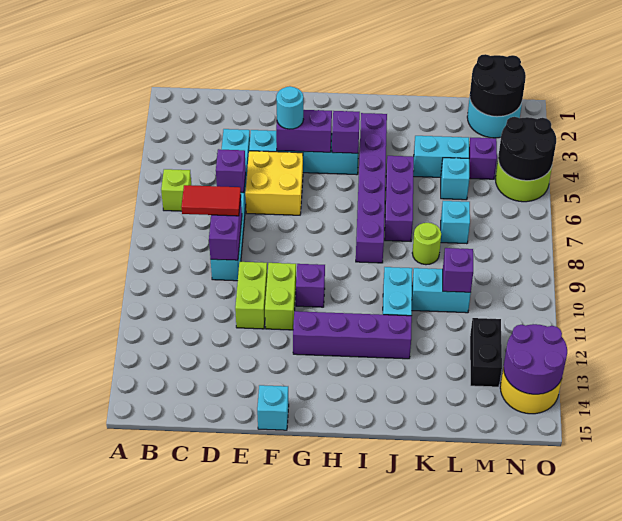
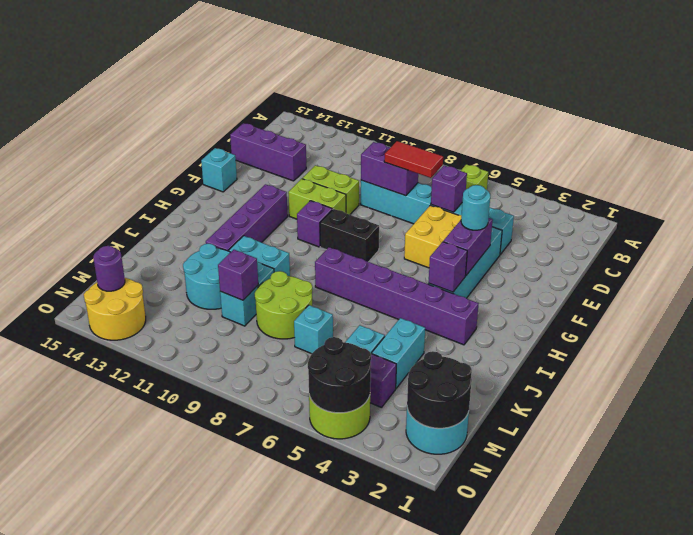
red tile C8:D8 level 3 -> red tile D7:D8 level 3
purple brick J5:J7 level 1 -> purple brick D13:D15 level 1
lime round brick K8 level 1 -> lime round brick K8:L9 level 1
none -> cyan round brick K11:L12 level 1
black brick M12:M13 level 1 -> black brick G8:G9 level 1
purple round brick N13:O14 level 2 -> purple round brick N14 level 2

